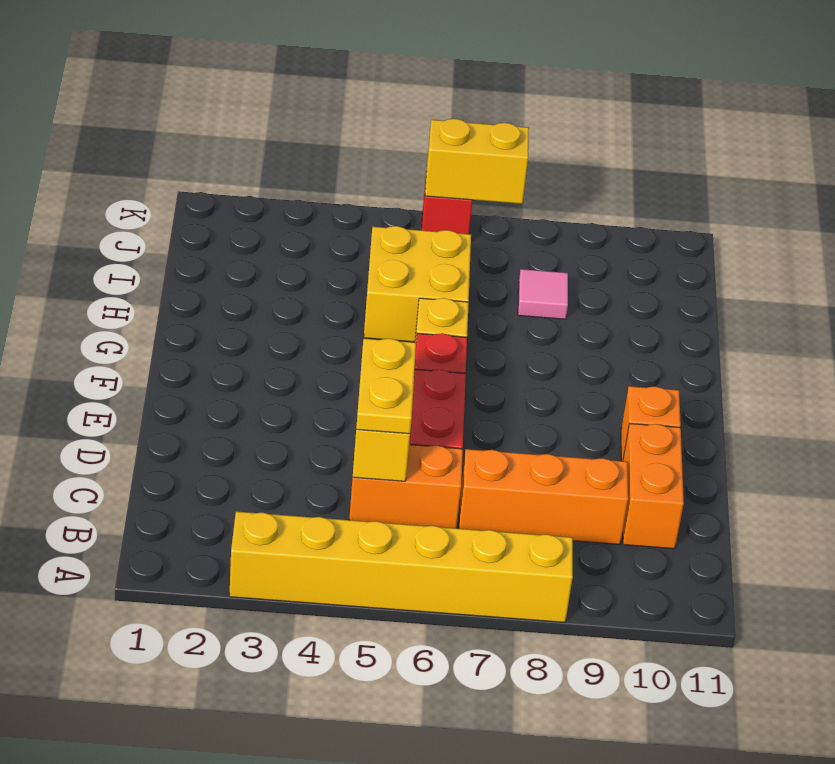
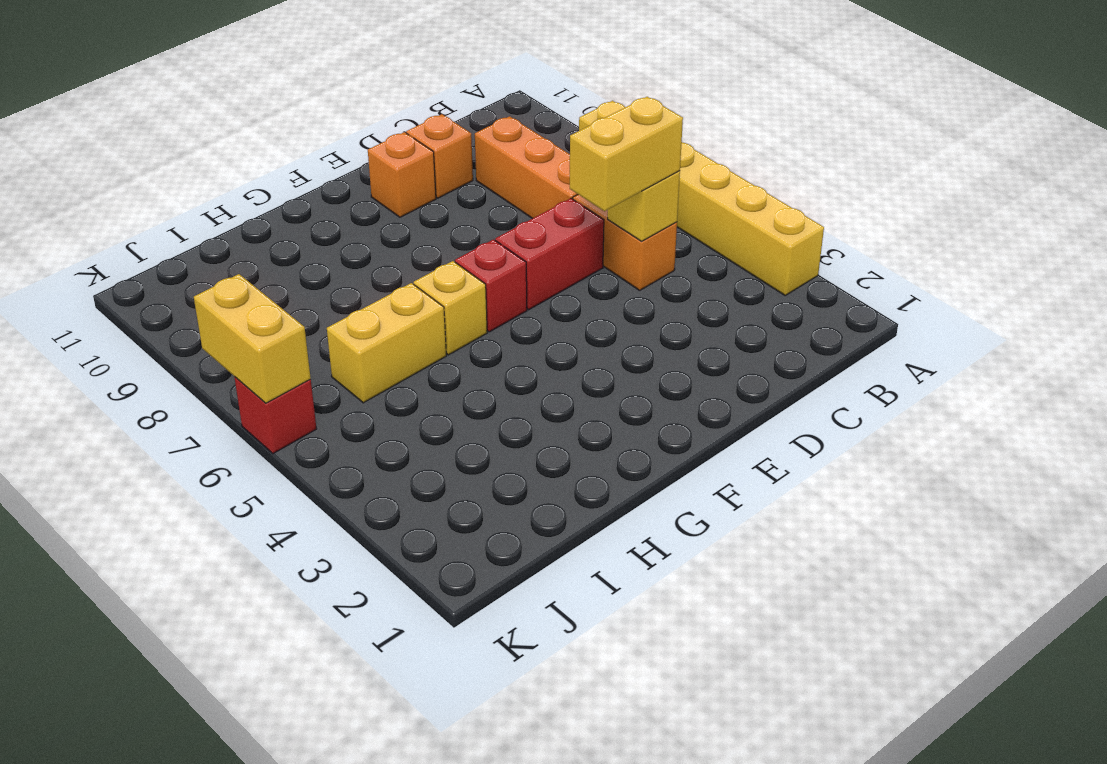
yellow plate C5:D5 level 3 -> yellow brick C5:D5 level 3
orange brick C10:D10 level 1 -> orange brick D10 level 1
yellow brick H5:I6 level 1 -> yellow brick H6:I6 level 1
pink tile I8 level 1 -> none

